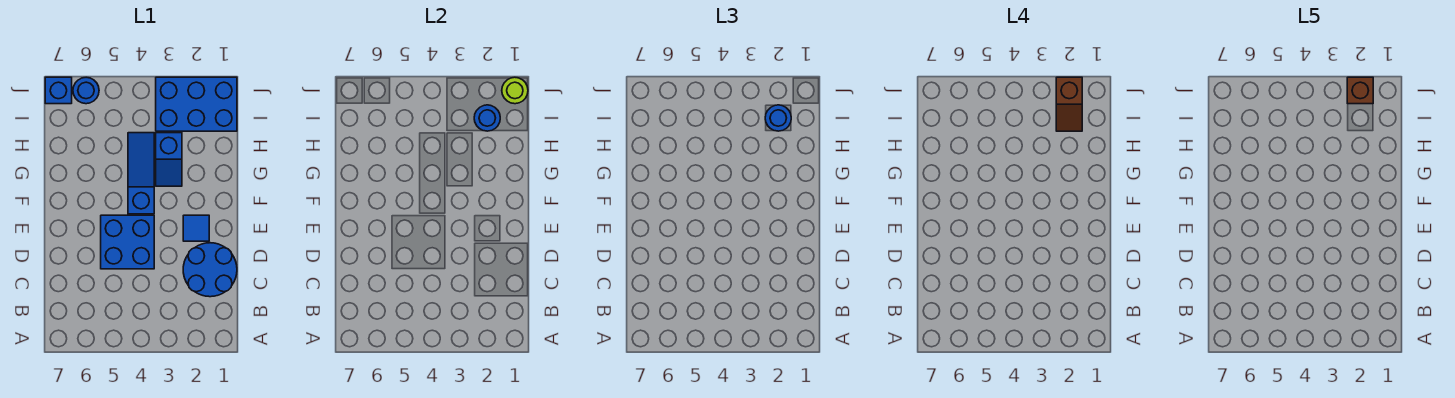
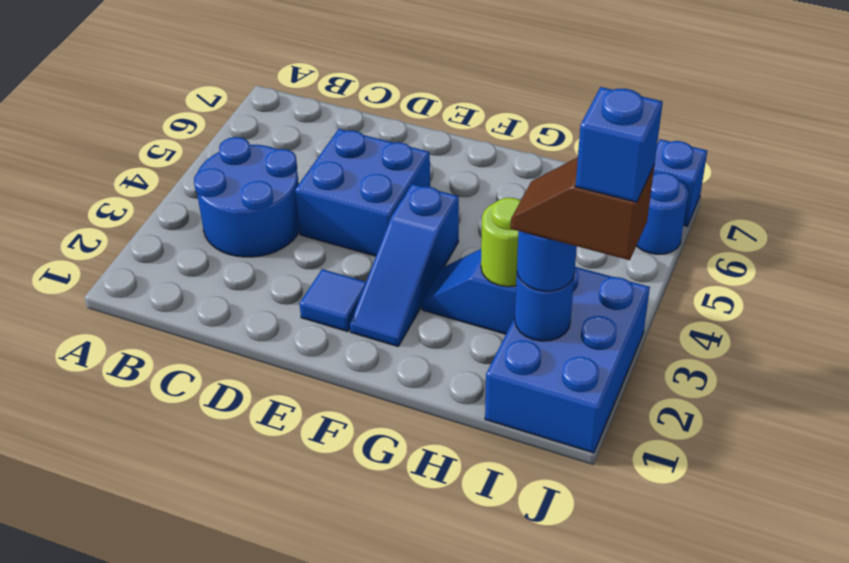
blue round brick C1:D2 level 1 -> blue round brick B3:C4 level 1
blue slope F4:H4 level 1 top F -> blue slope F2:F4 level 1 top 4
lime round brick J1 level 2 -> lime round brick H3 level 2
brown brick J2 level 5 -> blue brick J2 level 5

